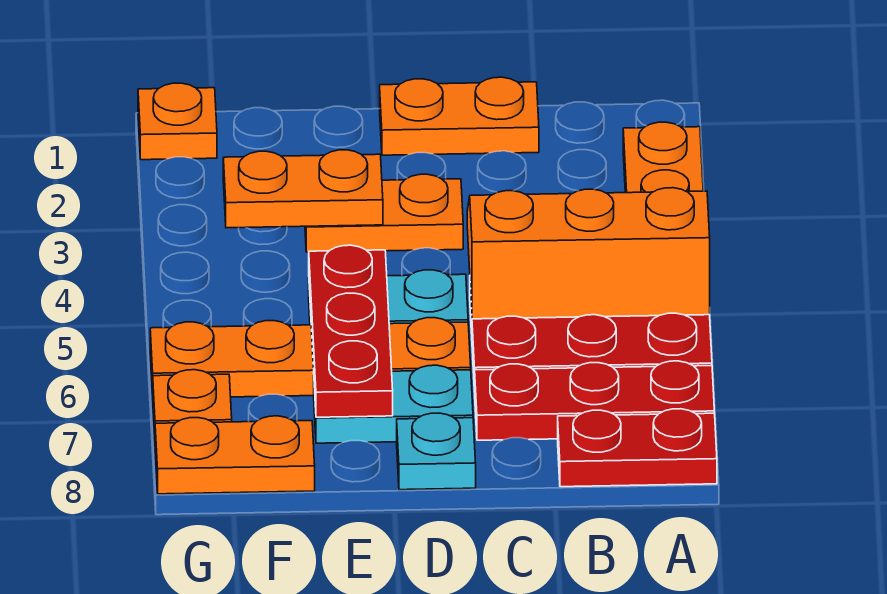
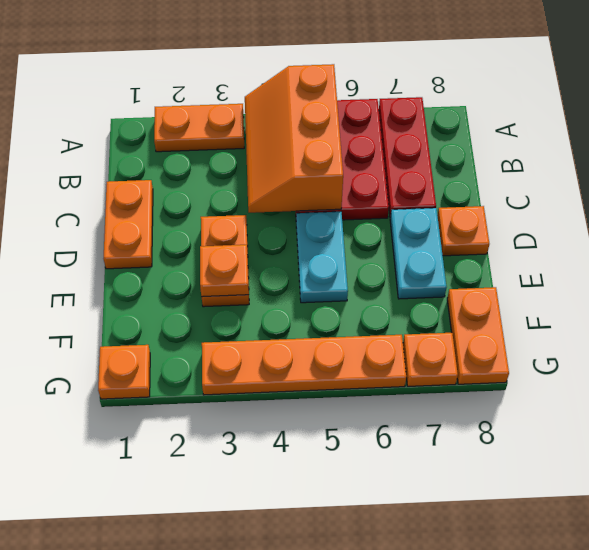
red plate A8:B8 level 1 -> none
orange plate D6:G6 level 1 -> orange plate G3:G6 level 1
cyan plate D8 level 1 -> orange plate D8 level 1
orange plate E3:F3 level 2 -> orange plate E3 level 2
red plate E5:E7 level 2 -> none

